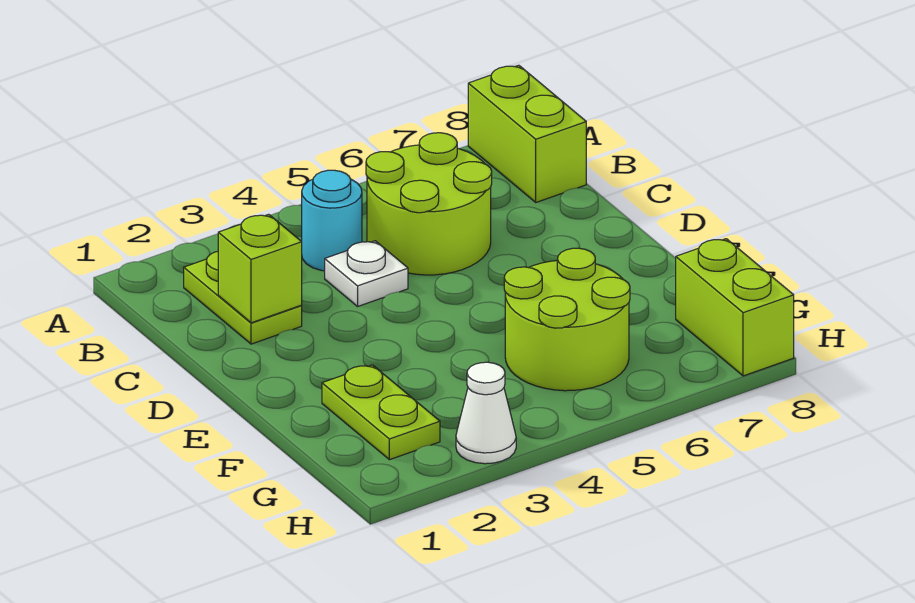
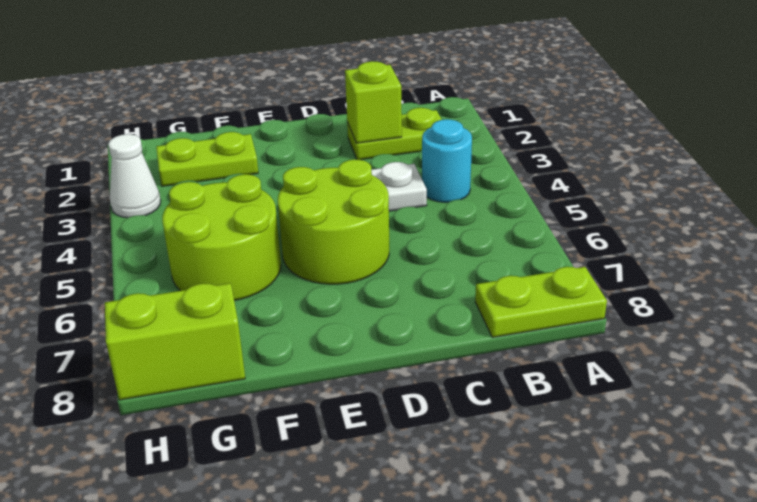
lime brick A8:B8 level 1 -> lime plate A8:B8 level 1
lime round brick B5:C6 level 1 -> lime round brick D5:E6 level 1

